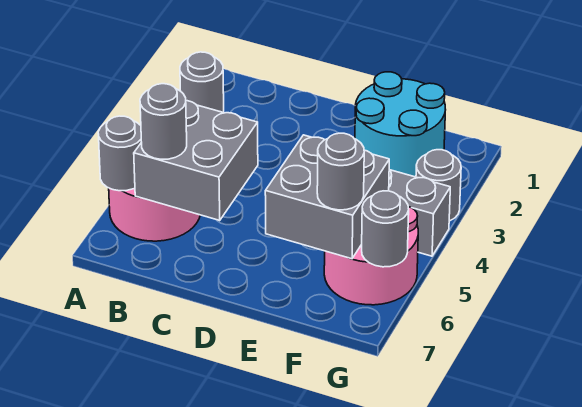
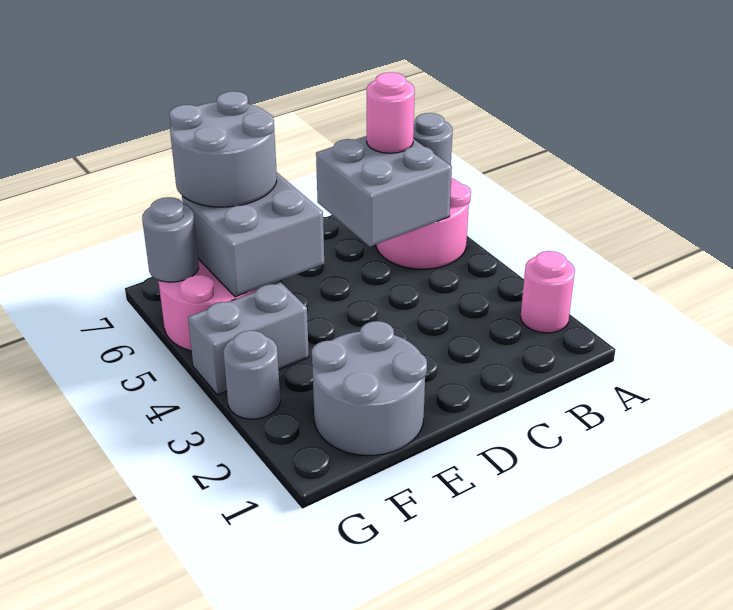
grey round brick A2 level 1 -> pink round brick A2 level 1
grey round brick B6 level 3 -> pink round brick B6 level 3
cyan round brick E1:F2 level 1 -> grey round brick E1:F2 level 1
grey round brick F6 level 3 -> grey round brick E6:F7 level 3

